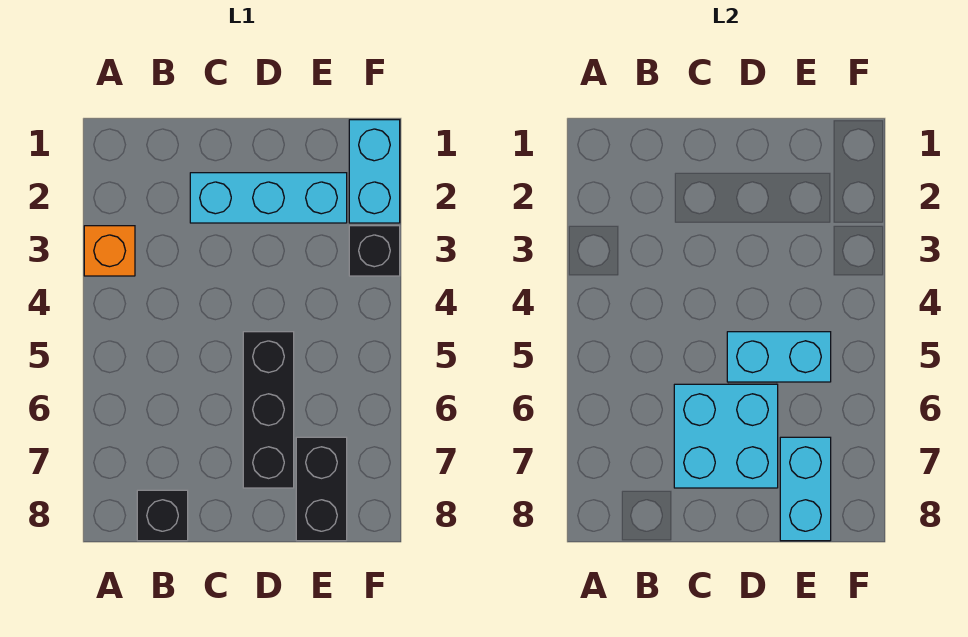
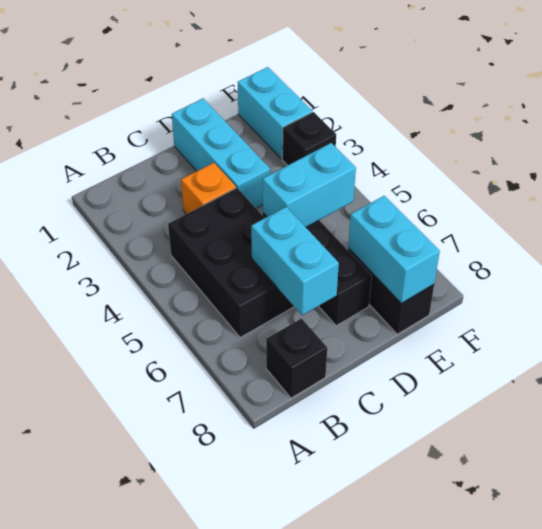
orange brick A3 level 1 -> orange brick C3 level 1
none -> black brick B4:C6 level 1
cyan brick C2:E2 level 1 -> cyan brick D1:D3 level 1
cyan brick C6:D7 level 2 -> cyan brick C6:C7 level 2

